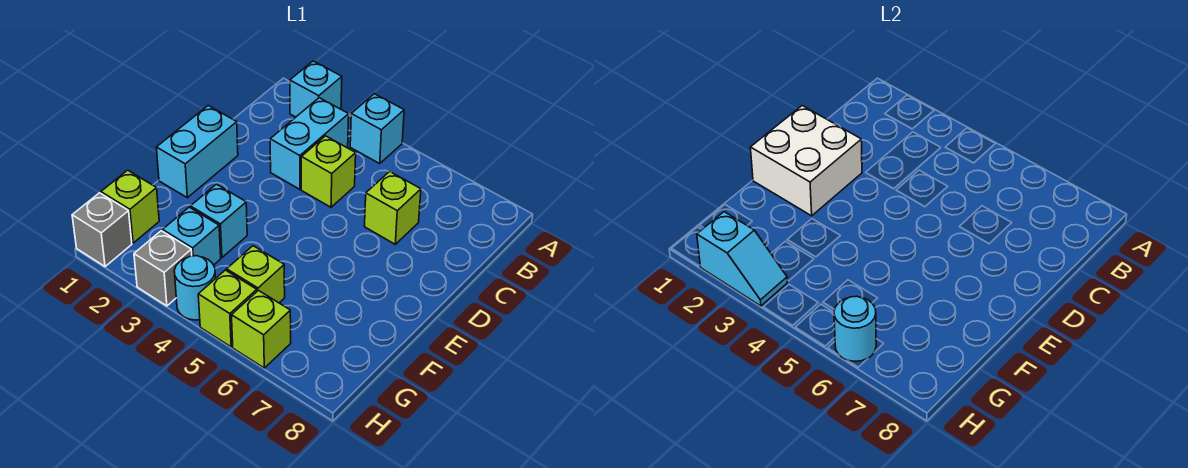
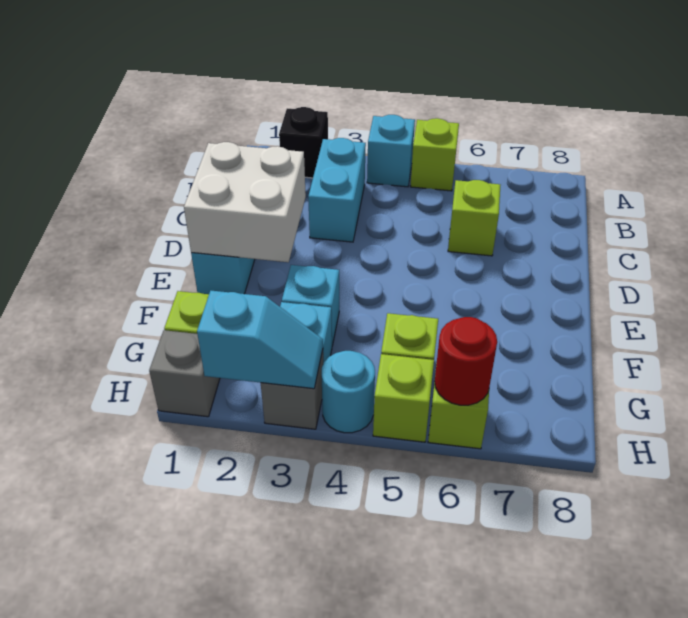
cyan brick A2 level 1 -> black brick A2 level 1
lime brick C4 level 1 -> lime brick A5 level 1
cyan round brick H6 level 2 -> red round brick H6 level 2

